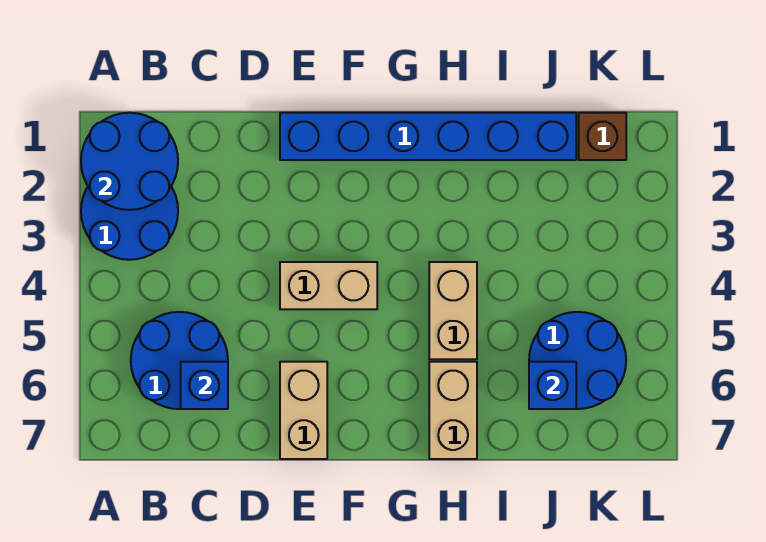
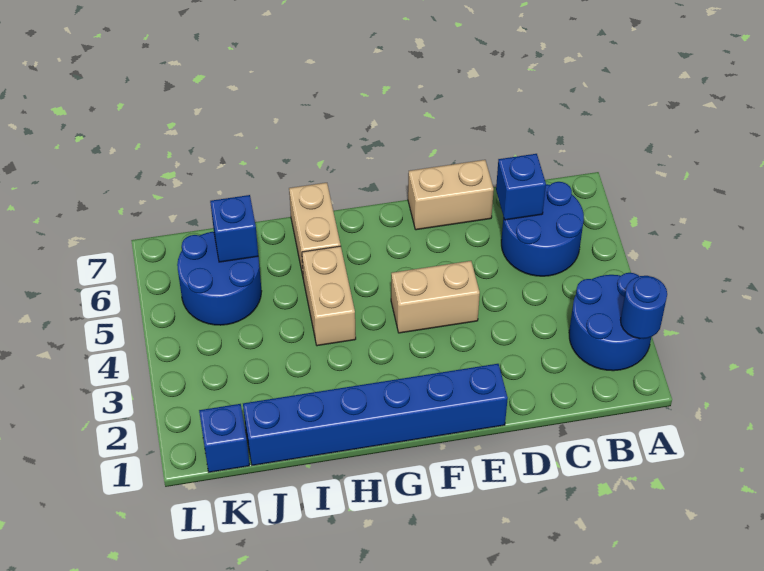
blue round brick A1:B2 level 2 -> blue round brick A2 level 2
tan brick E6:E7 level 1 -> tan brick D7:E7 level 1
brown brick K1 level 1 -> blue brick K1 level 1

